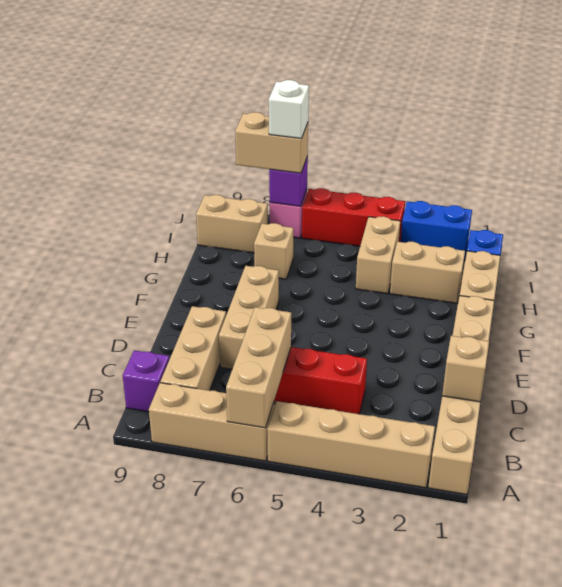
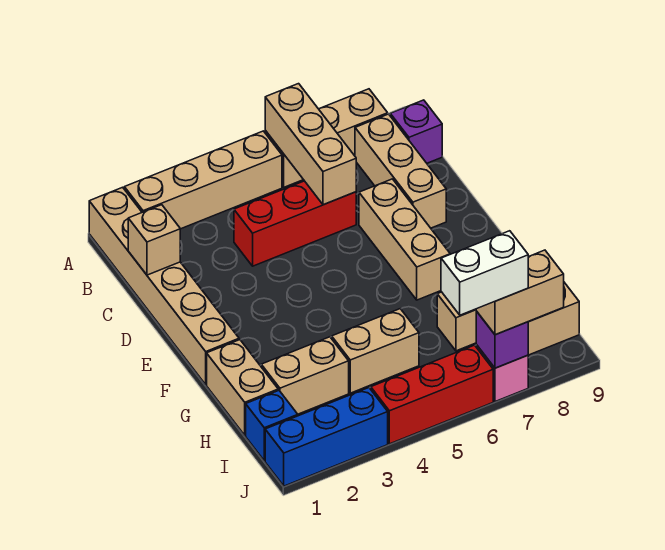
tan brick H4:I4 level 1 -> tan brick H4:H5 level 1
blue brick J2:J3 level 1 -> blue brick J1:J3 level 1
white brick J7 level 4 -> white brick J6:J7 level 4

